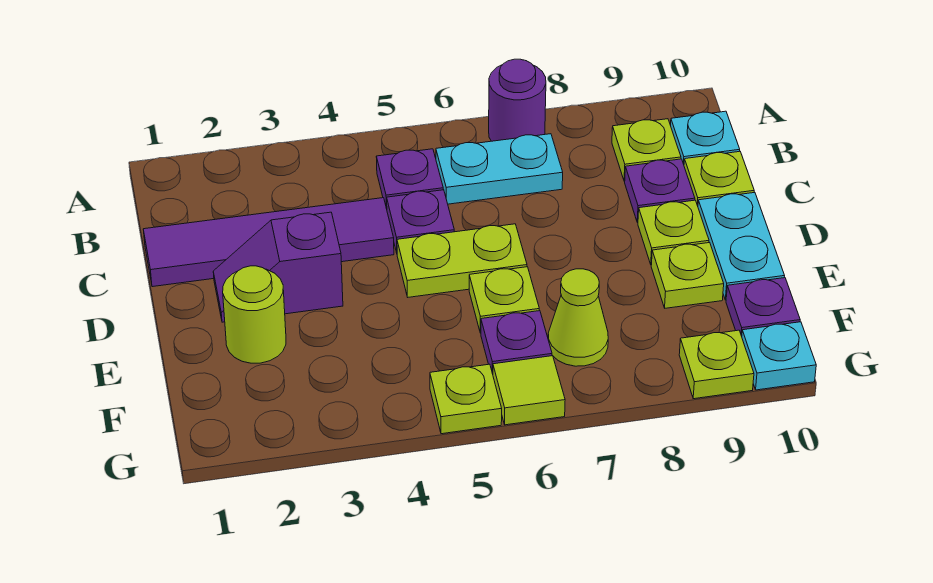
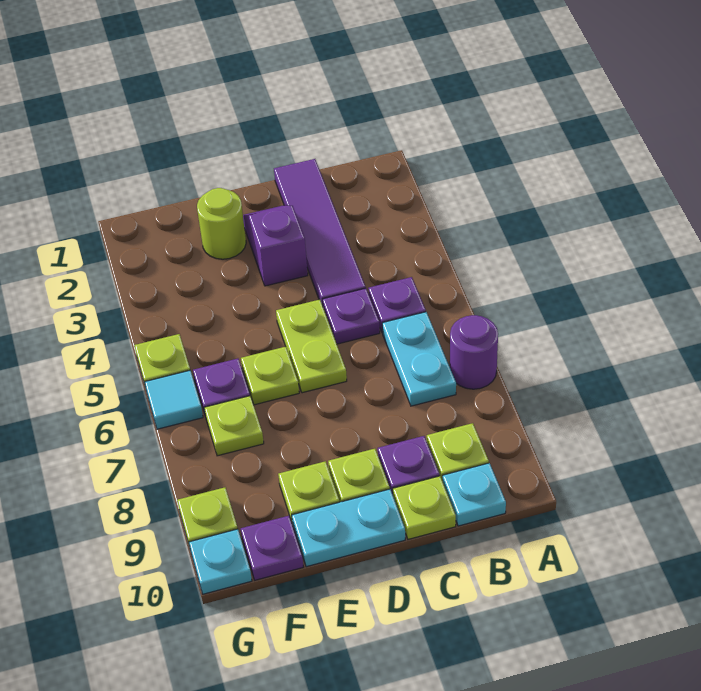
lime cone F7 level 1 -> lime plate F7 level 1
lime tile G6 level 1 -> cyan tile G6 level 1

